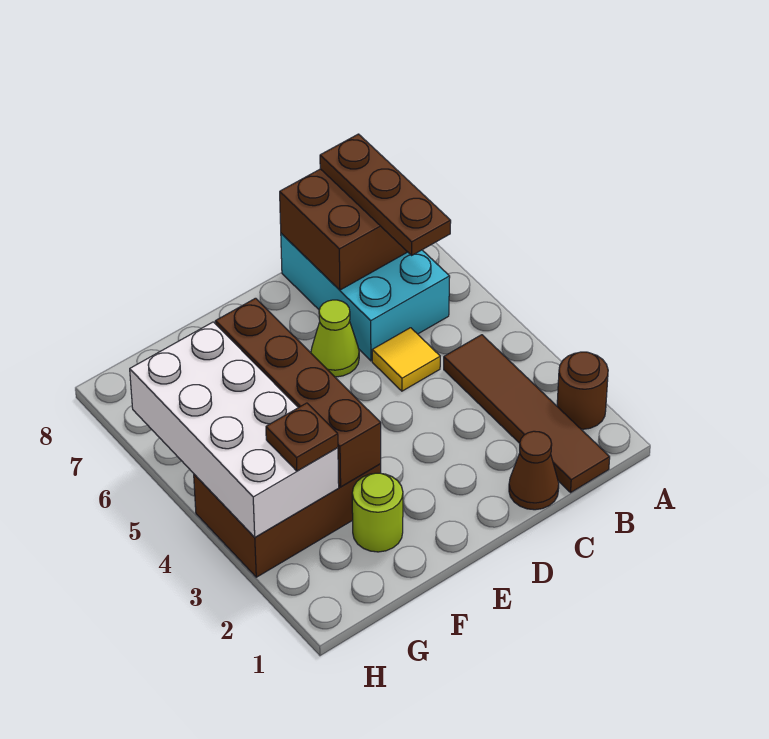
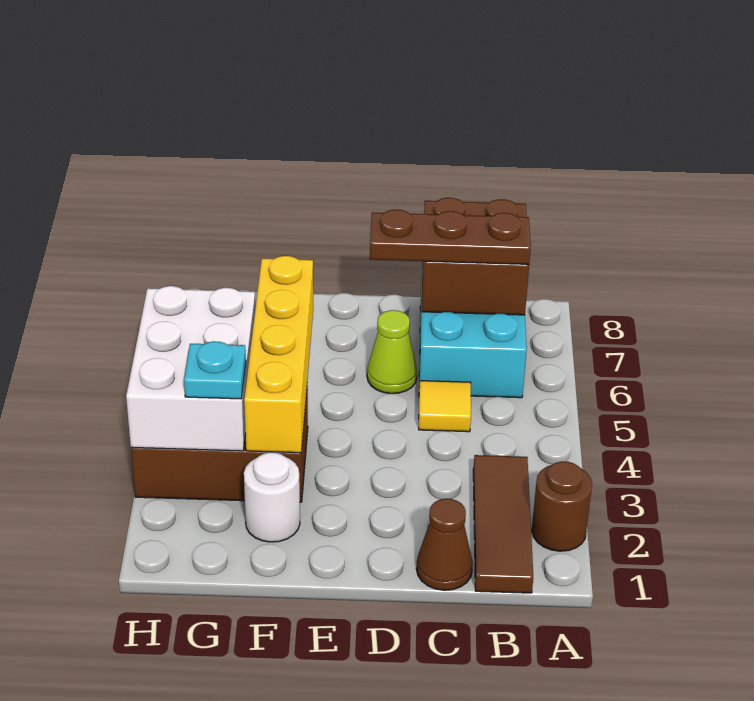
brown tile B1:B4 level 1 -> brown tile B1:B3 level 1
brown plate B6:B8 level 3 -> brown plate B7:D7 level 3
lime round brick F2 level 1 -> white round brick F2 level 1
brown brick F3:F6 level 2 -> yellow brick F3:F6 level 2
white brick G3:H6 level 2 -> white brick G3:H5 level 2
brown plate G3 level 3 -> cyan plate G3 level 3

